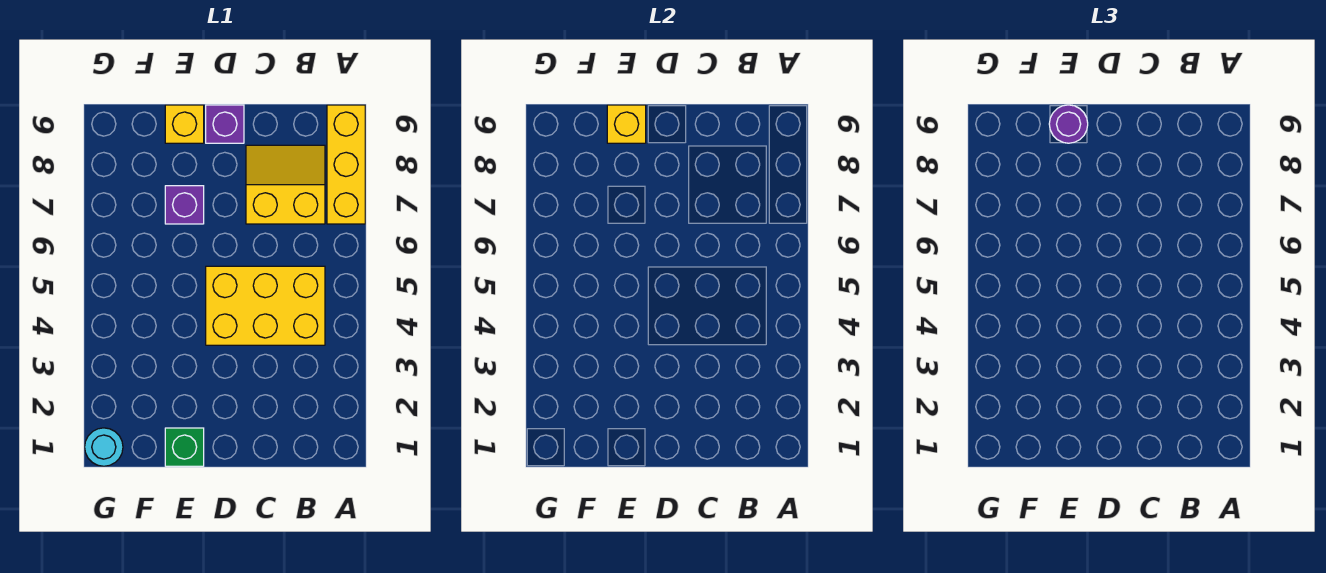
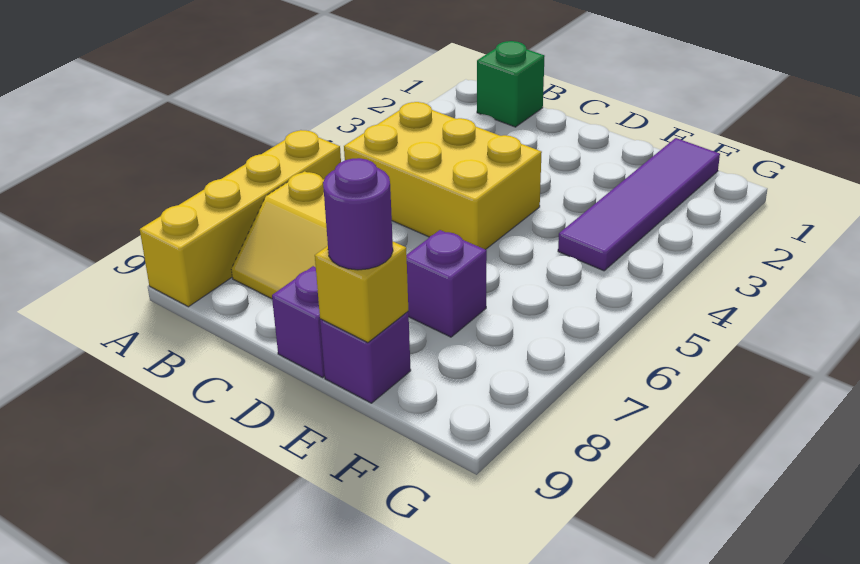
yellow brick A7:A9 level 1 -> yellow brick A6:A9 level 1
green brick E1 level 1 -> green brick B1 level 1
yellow brick E9 level 1 -> purple brick E9 level 1
none -> purple tile F1:F4 level 1
cyan round brick G1 level 1 -> none

